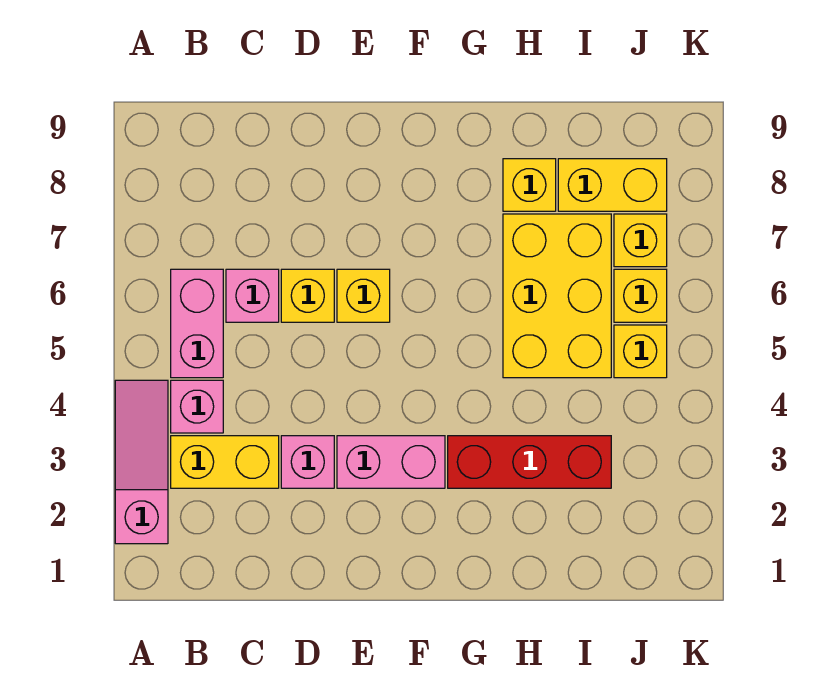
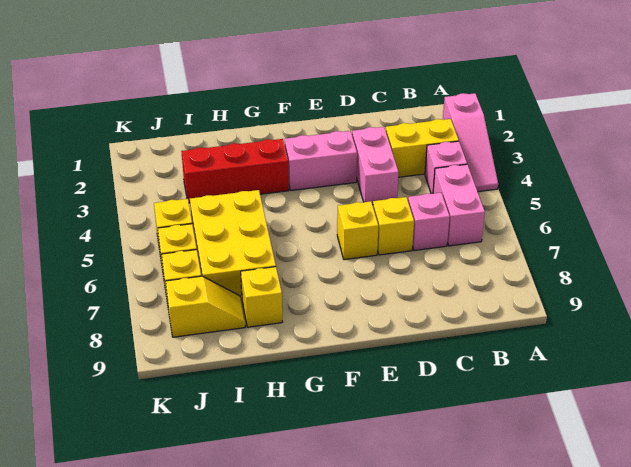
pink brick D3 level 1 -> pink brick D3:D4 level 1
yellow brick I8:J8 level 1 -> yellow slope I8:J8 level 1 top J

